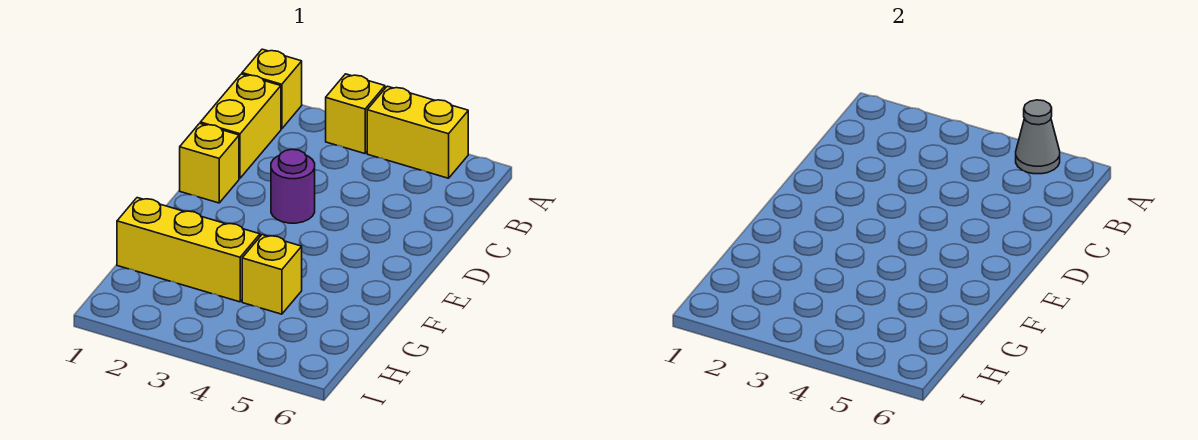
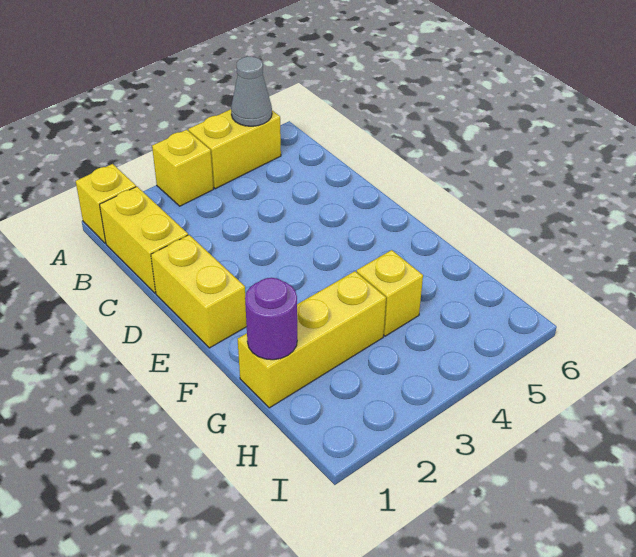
yellow brick D1 level 1 -> yellow brick D1:E1 level 1
purple round brick D3 level 1 -> purple round brick G1 level 2

